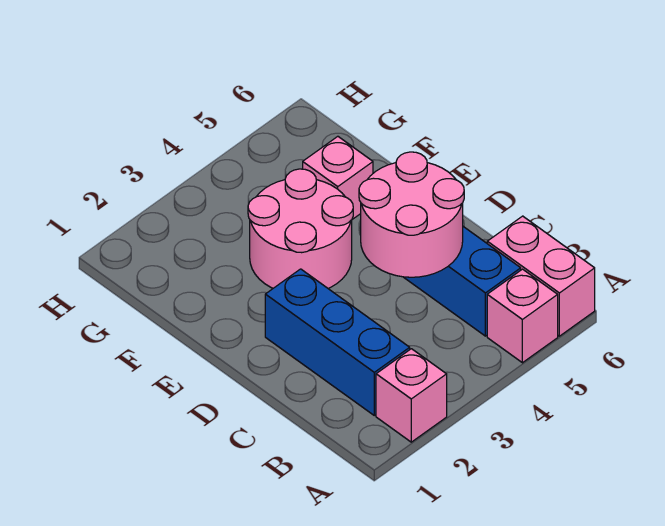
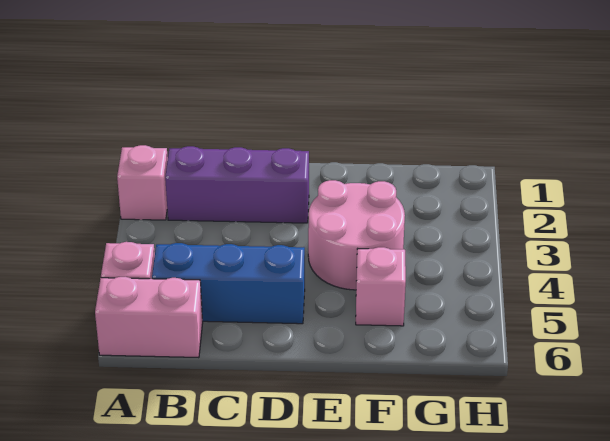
blue brick B2:D2 level 1 -> purple brick B2:D2 level 1
pink round brick C4:D5 level 2 -> none

